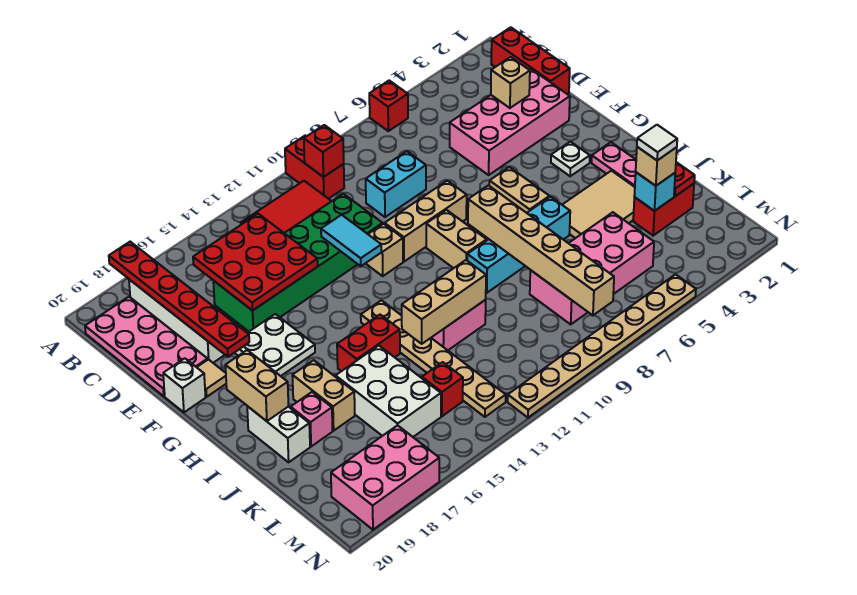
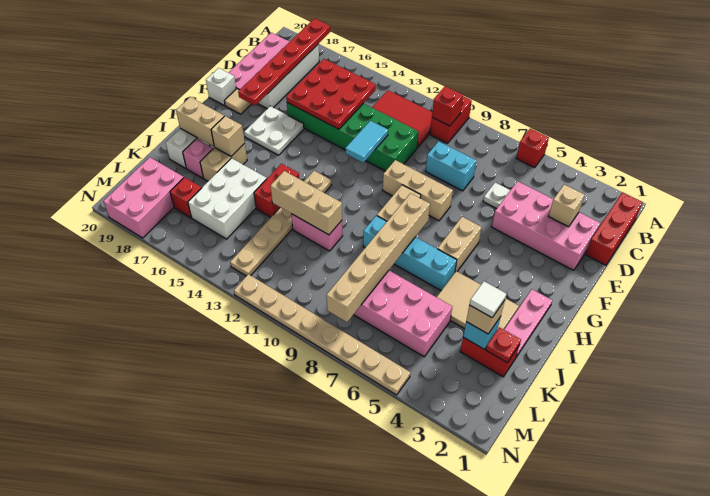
tan brick F11 level 1 -> tan brick I17 level 2
white plate G3 level 1 -> white plate D6 level 1
tan brick H19:I19 level 2 -> tan brick I18:I19 level 2
red brick I14:I15 level 1 -> red brick I14:J14 level 1
red brick L14 level 1 -> red brick L17 level 1
pink brick M17:N19 level 1 -> pink brick L18:N19 level 1

